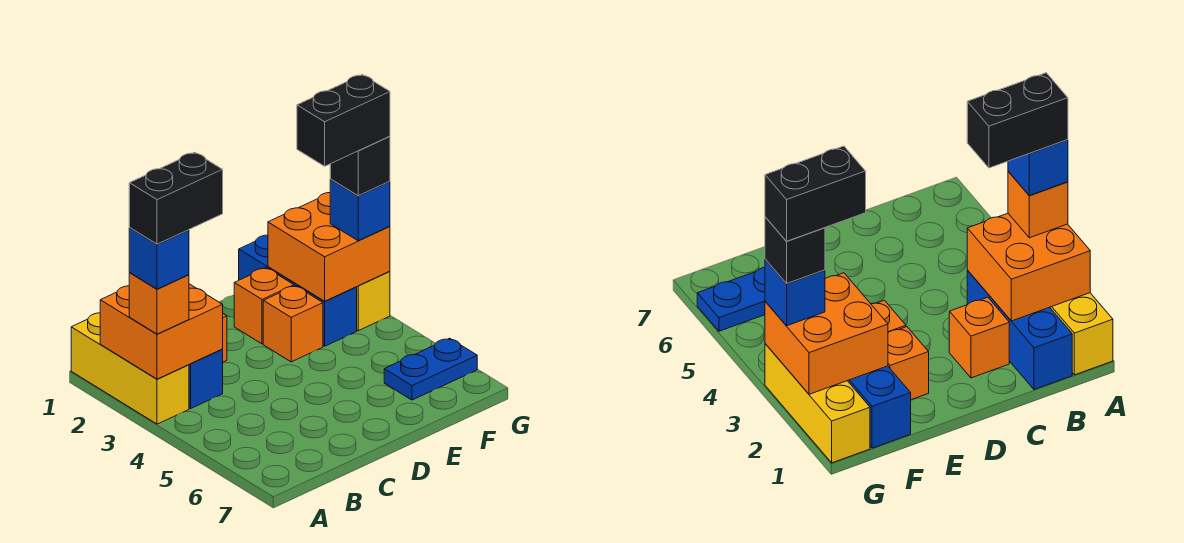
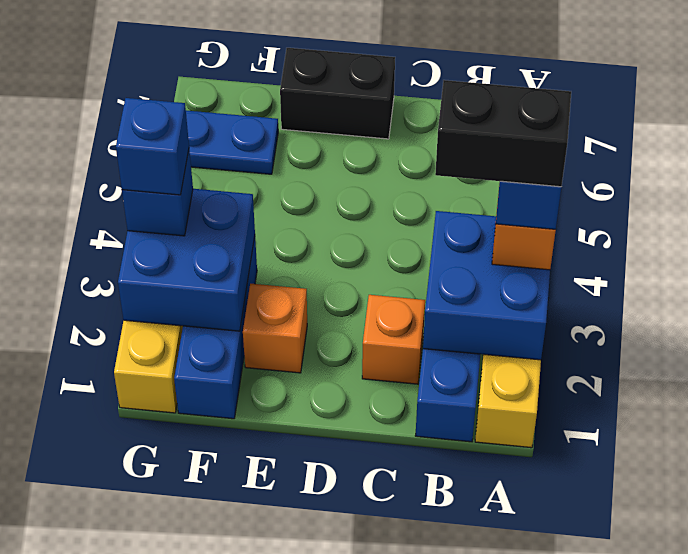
orange brick A2:B3 level 2 -> blue brick A2:B3 level 2
orange brick E3 level 1 -> none
orange brick F2:G3 level 2 -> blue brick F2:G3 level 2
black brick F3:G3 level 5 -> black brick D7:E7 level 1
black brick G3 level 4 -> blue brick G3 level 4

